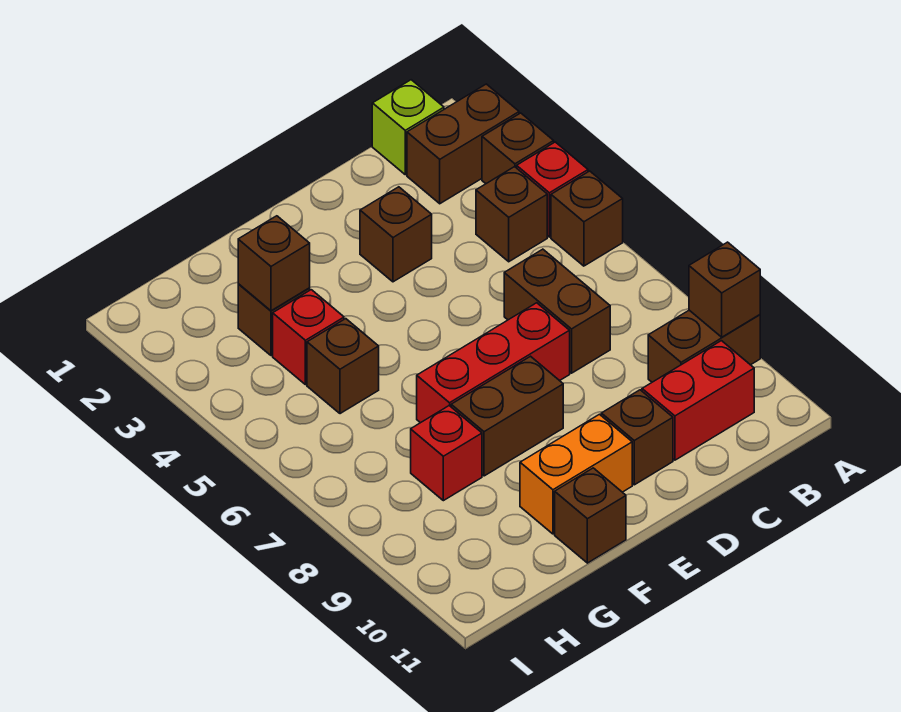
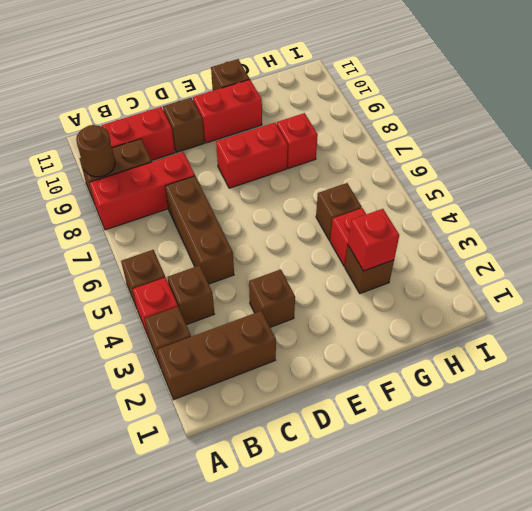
brown brick A2:B2 level 1 -> brown brick A2:C2 level 1
brown brick A9 level 2 -> brown round brick A9 level 2
lime brick B1 level 1 -> none
brown brick C6:C7 level 1 -> brown brick C5:C7 level 1
red brick D7:F7 level 1 -> red brick A8:C8 level 1
brown brick E8:F8 level 1 -> red brick E8:F8 level 1
orange brick E10:F10 level 1 -> red brick E10:F10 level 1
brown brick G3 level 2 -> red brick G3 level 2

